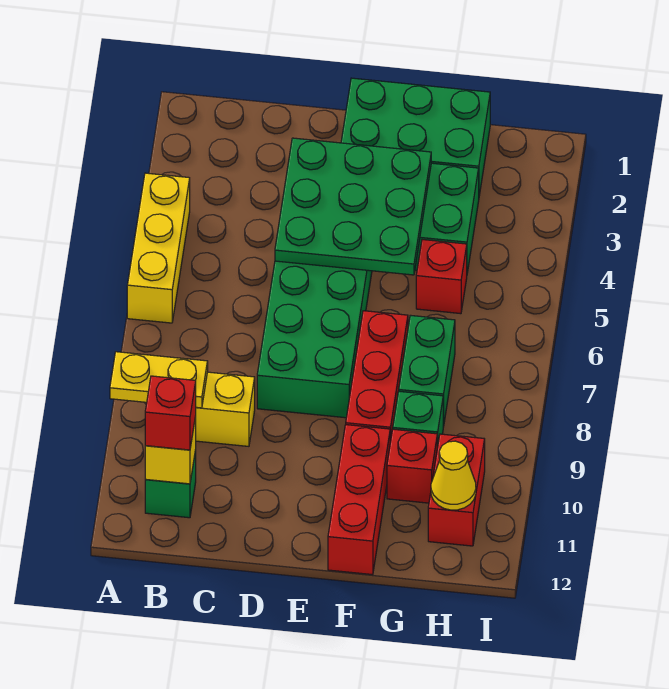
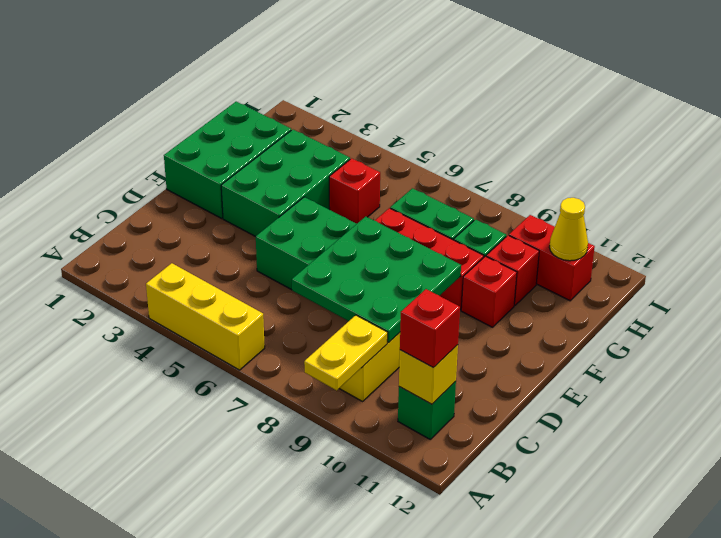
green plate D3:F5 level 2 -> green plate C7:E9 level 2
red brick F10:F12 level 1 -> red brick F10 level 1

